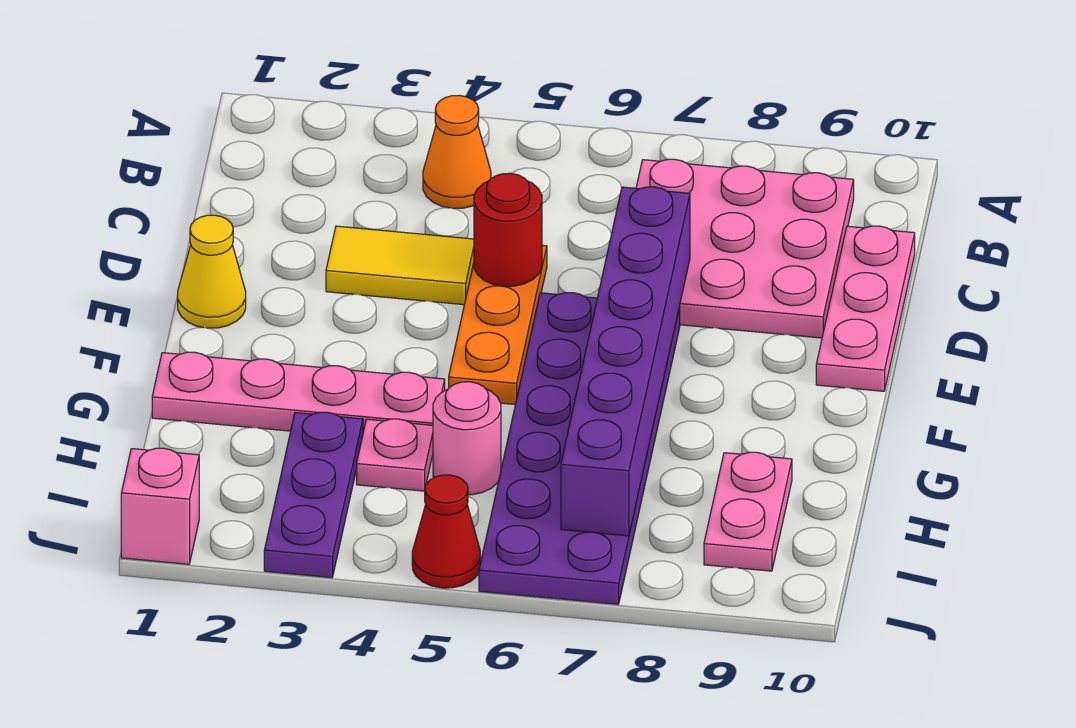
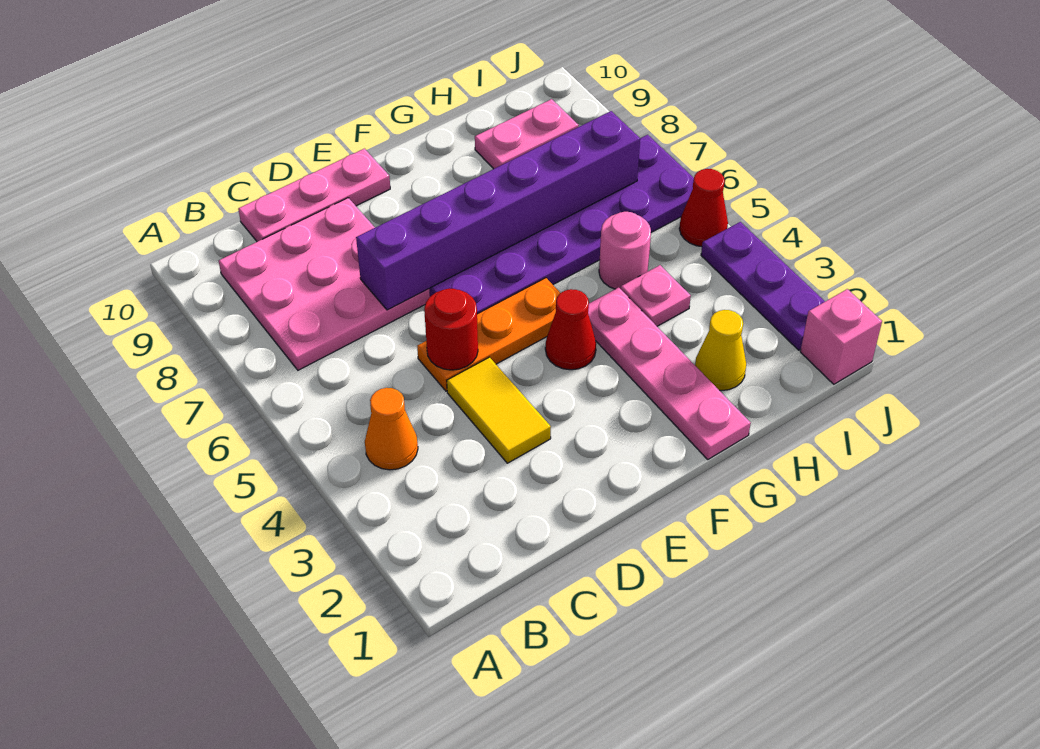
yellow cone E1 level 1 -> yellow cone H2 level 1
none -> red cone F4 level 1
purple plate H3:J3 level 1 -> purple plate J2:J4 level 1

